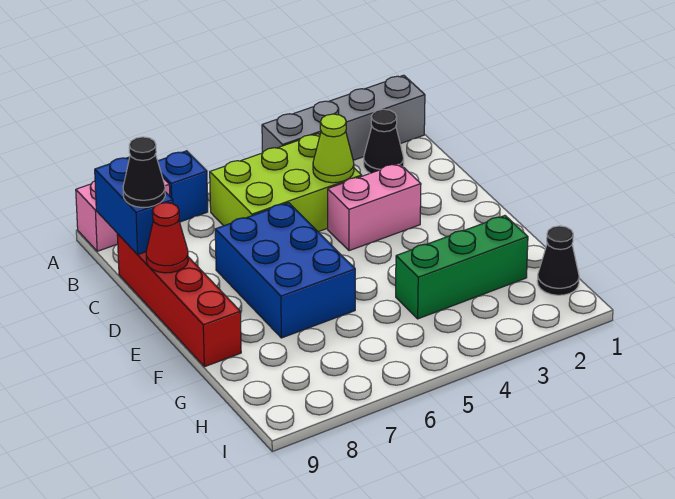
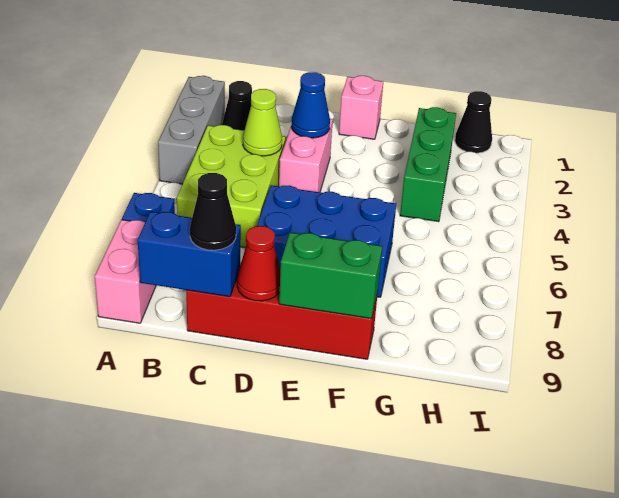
grey brick A1:A4 level 1 -> grey brick A2:A4 level 1
none -> blue cone D3 level 2
none -> pink brick E1 level 1
none -> green brick E9:F9 level 2

